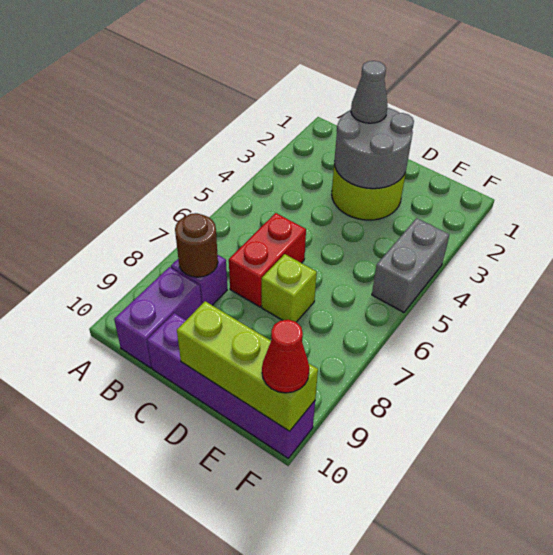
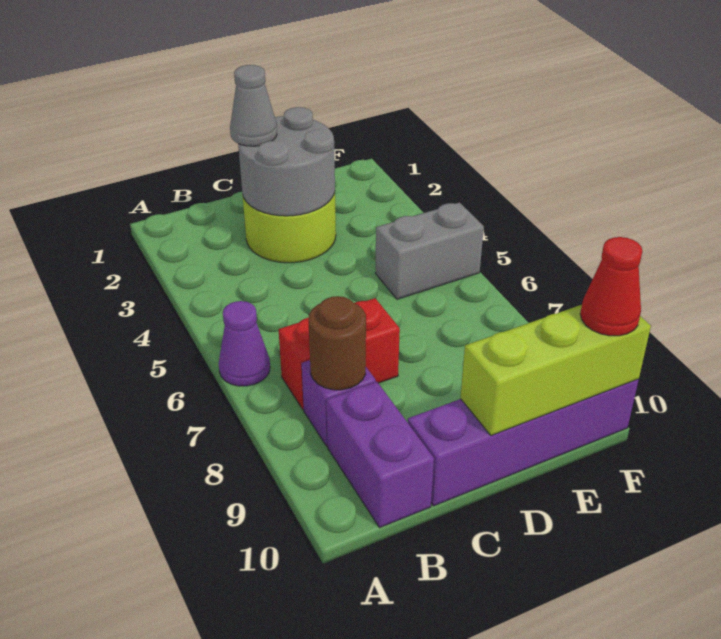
none -> purple cone A6 level 1
red brick C6:C7 level 1 -> red brick B7:C7 level 1
lime brick D7 level 1 -> none
grey brick F4:F5 level 1 -> grey brick E5:F5 level 1

